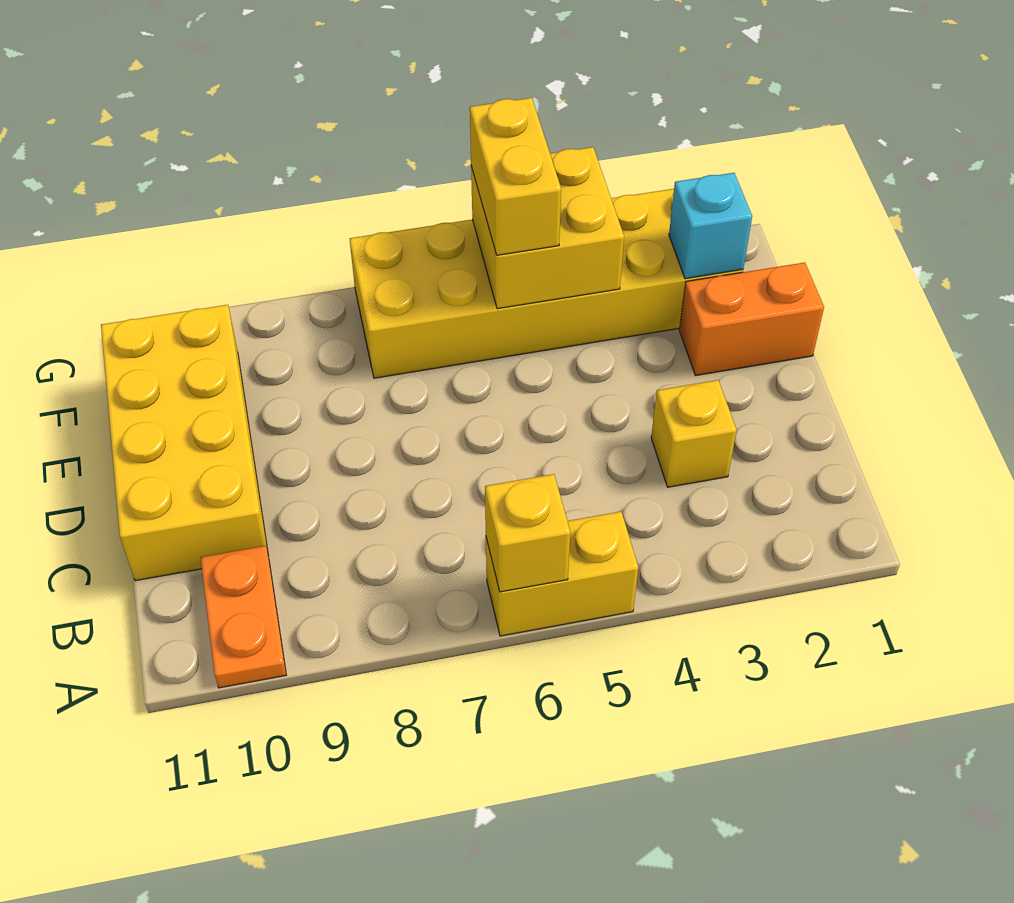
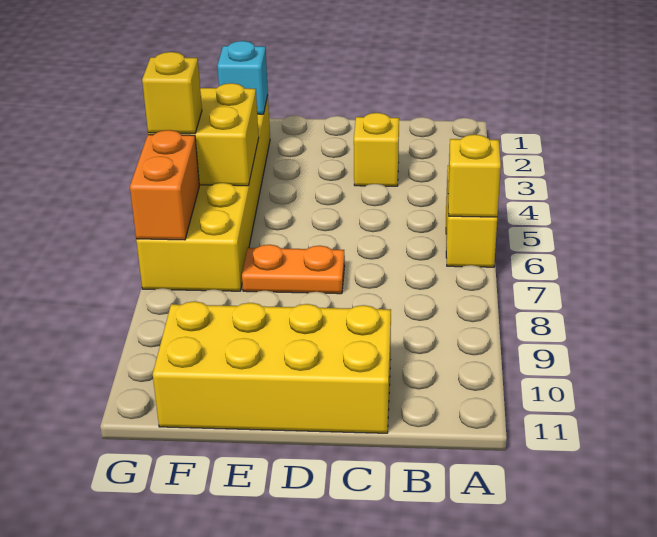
orange plate A10:B10 level 1 -> orange plate D7:E7 level 1
orange brick E1:E2 level 1 -> orange brick G6:G7 level 2
yellow brick F5:G5 level 3 -> yellow brick G5 level 3

